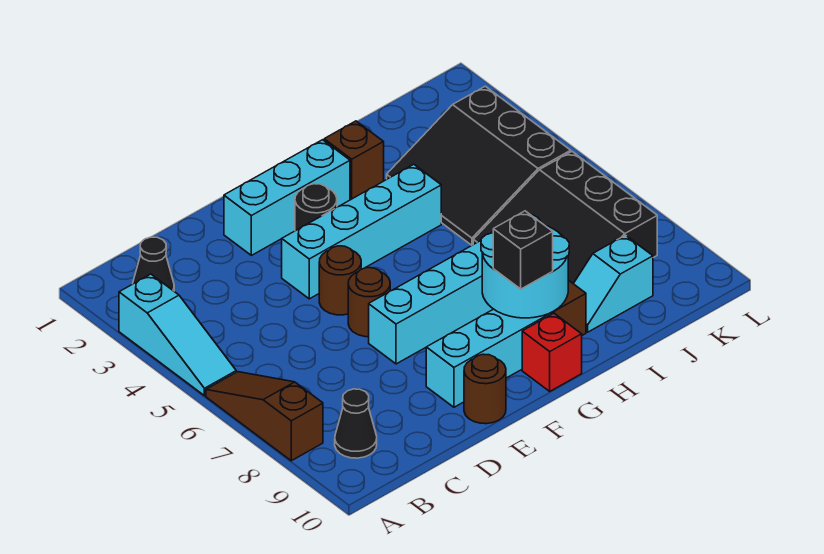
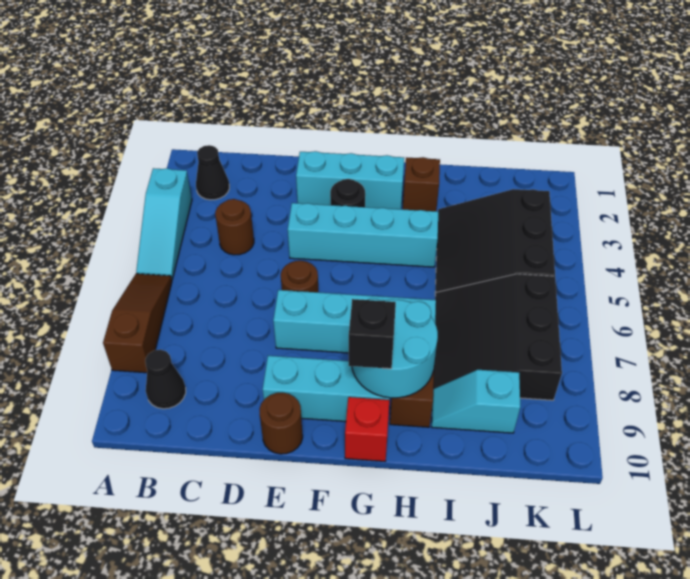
brown round brick E5 level 1 -> brown round brick C4 level 1

